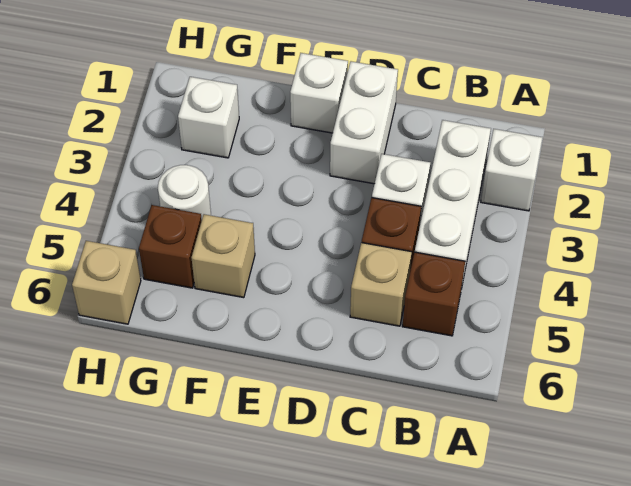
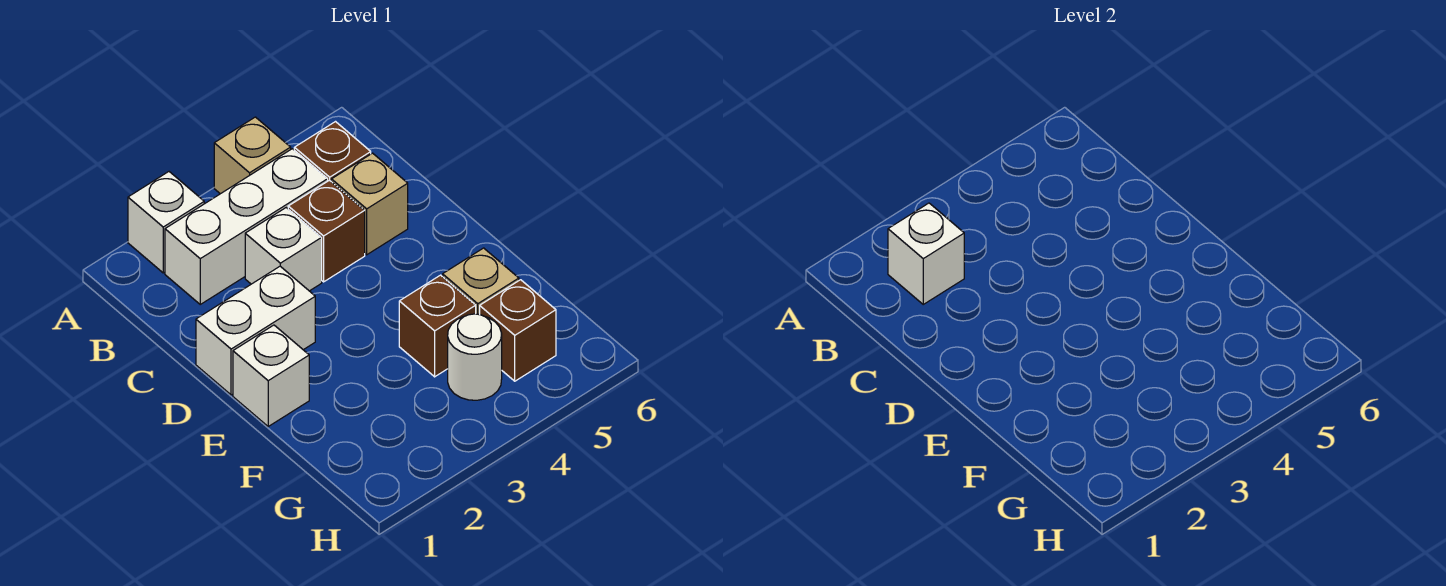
none -> brown brick F4 level 1
white brick G2 level 1 -> white brick B2 level 2
tan brick H6 level 1 -> tan brick A4 level 1

